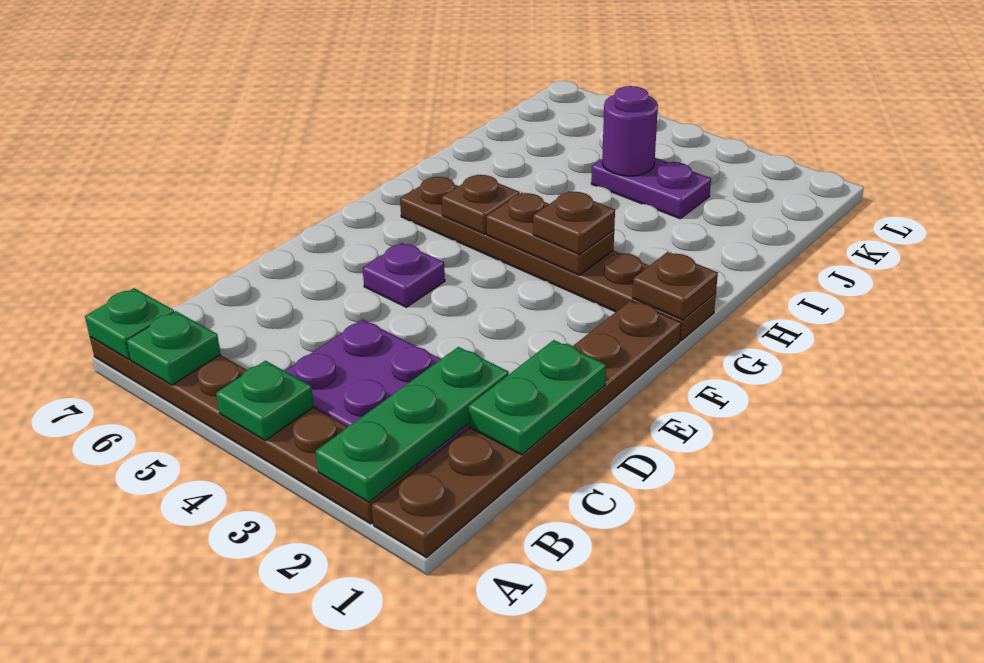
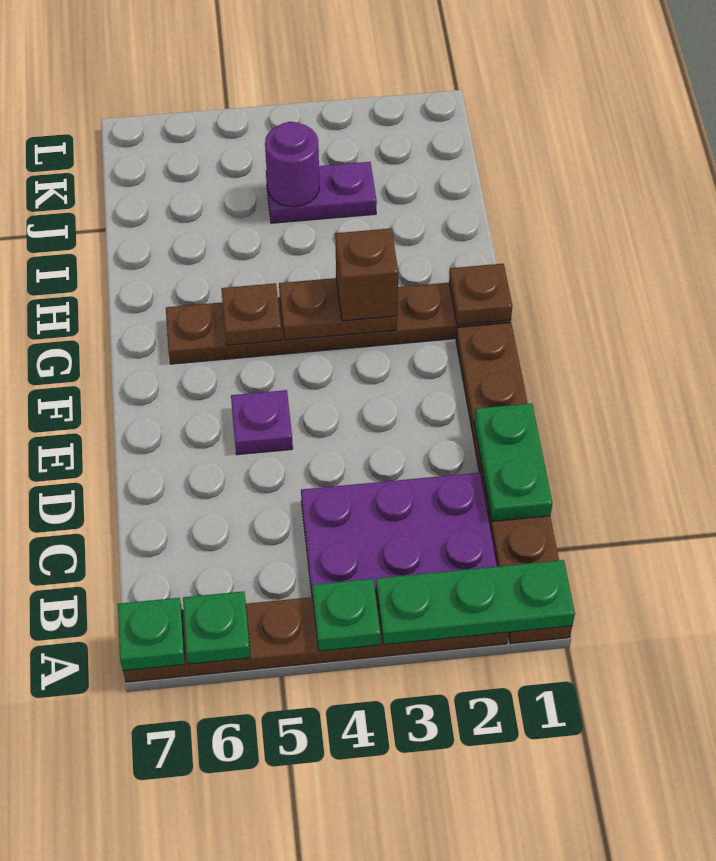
green plate A2:C2 level 2 -> green plate A1:A3 level 2
brown plate G3 level 3 -> brown brick G3 level 3

